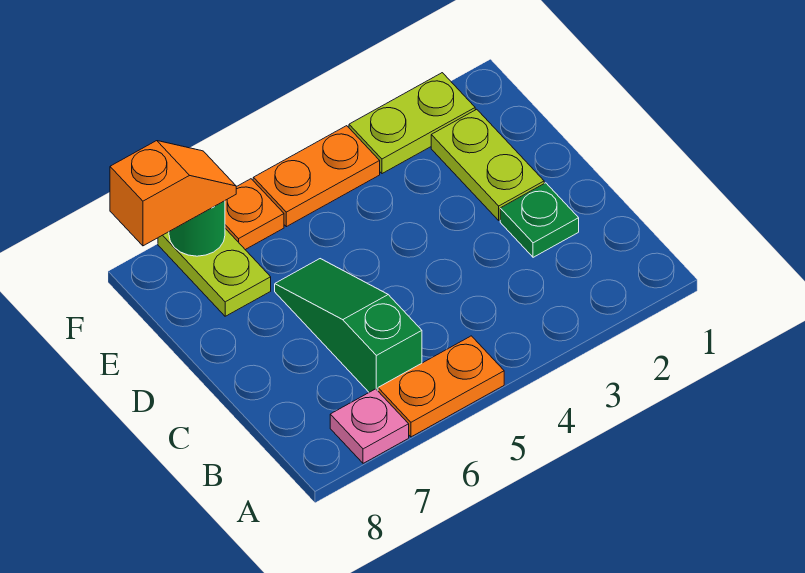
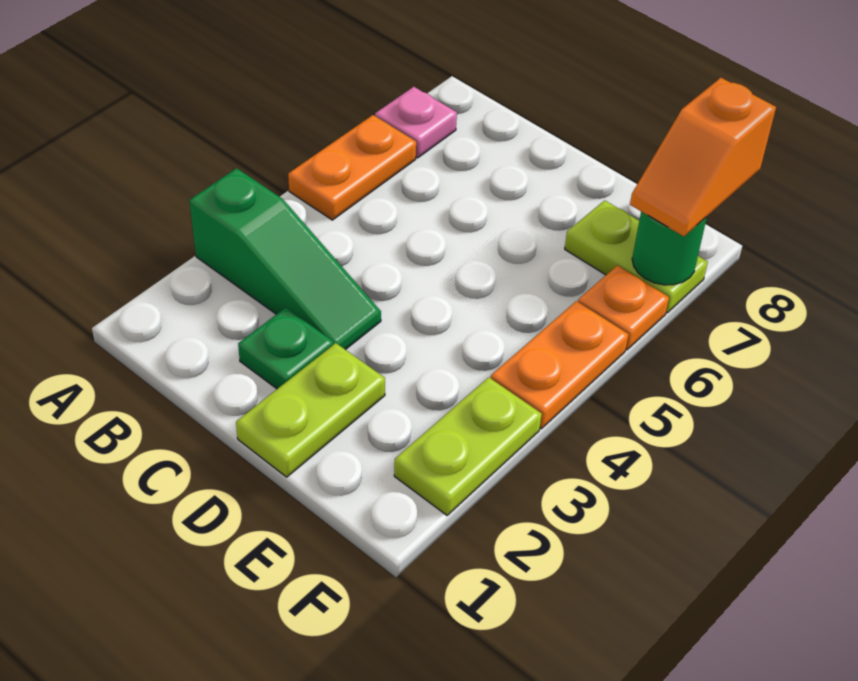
green slope B6:D6 level 1 top B -> green slope A3:C3 level 1 top A
lime plate D2:E2 level 1 -> lime plate D1:D2 level 1

